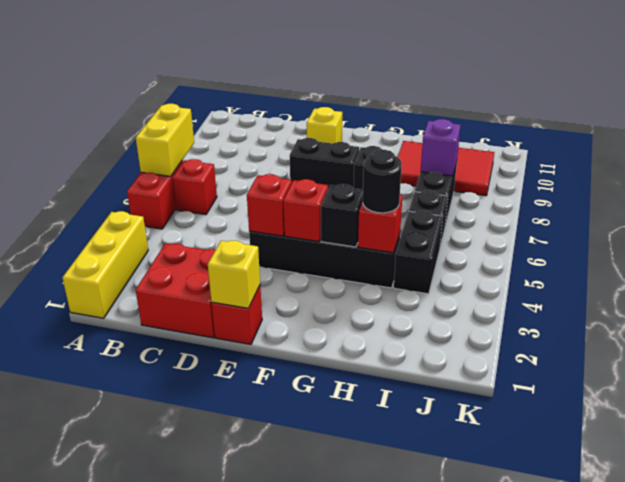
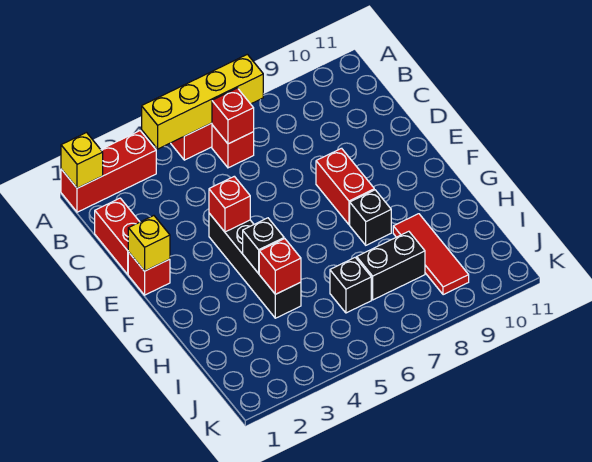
yellow brick A1:A3 level 1 -> red brick A1:A3 level 1
yellow brick A6:A7 level 2 -> yellow brick A4:A7 level 2
red brick C1:D2 level 1 -> red brick C1:D1 level 1
black brick E8:F8 level 1 -> red brick E8:F8 level 1
yellow brick E10 level 1 -> yellow brick A1 level 2
red brick F4 level 2 -> red brick B6 level 2
black round brick H4 level 3 -> none
red tile H9:J10 level 1 -> red tile H9:J9 level 1
black brick I4:I5 level 1 -> none
purple brick I8 level 2 -> none

